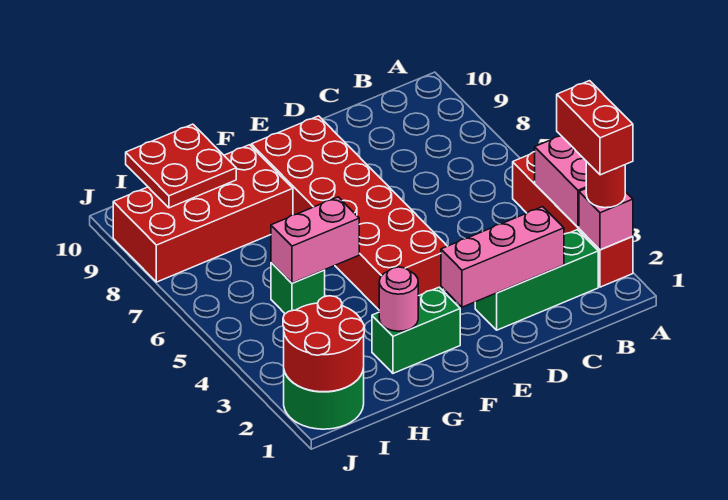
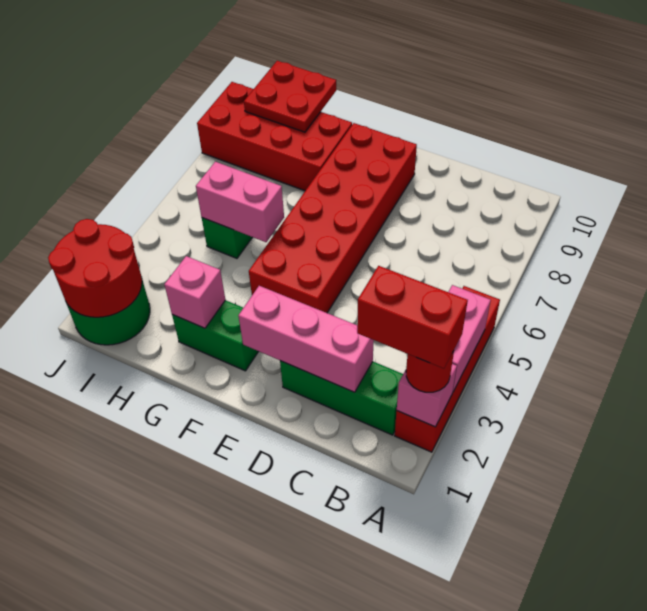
red brick A2:A3 level 4 -> red brick A2:B2 level 4
pink round brick G2 level 2 -> pink brick G2 level 2

